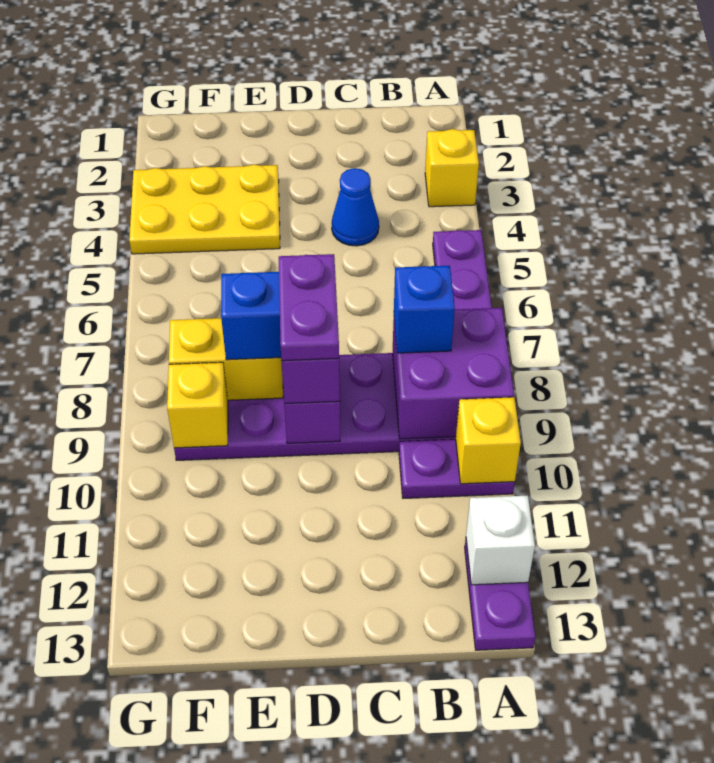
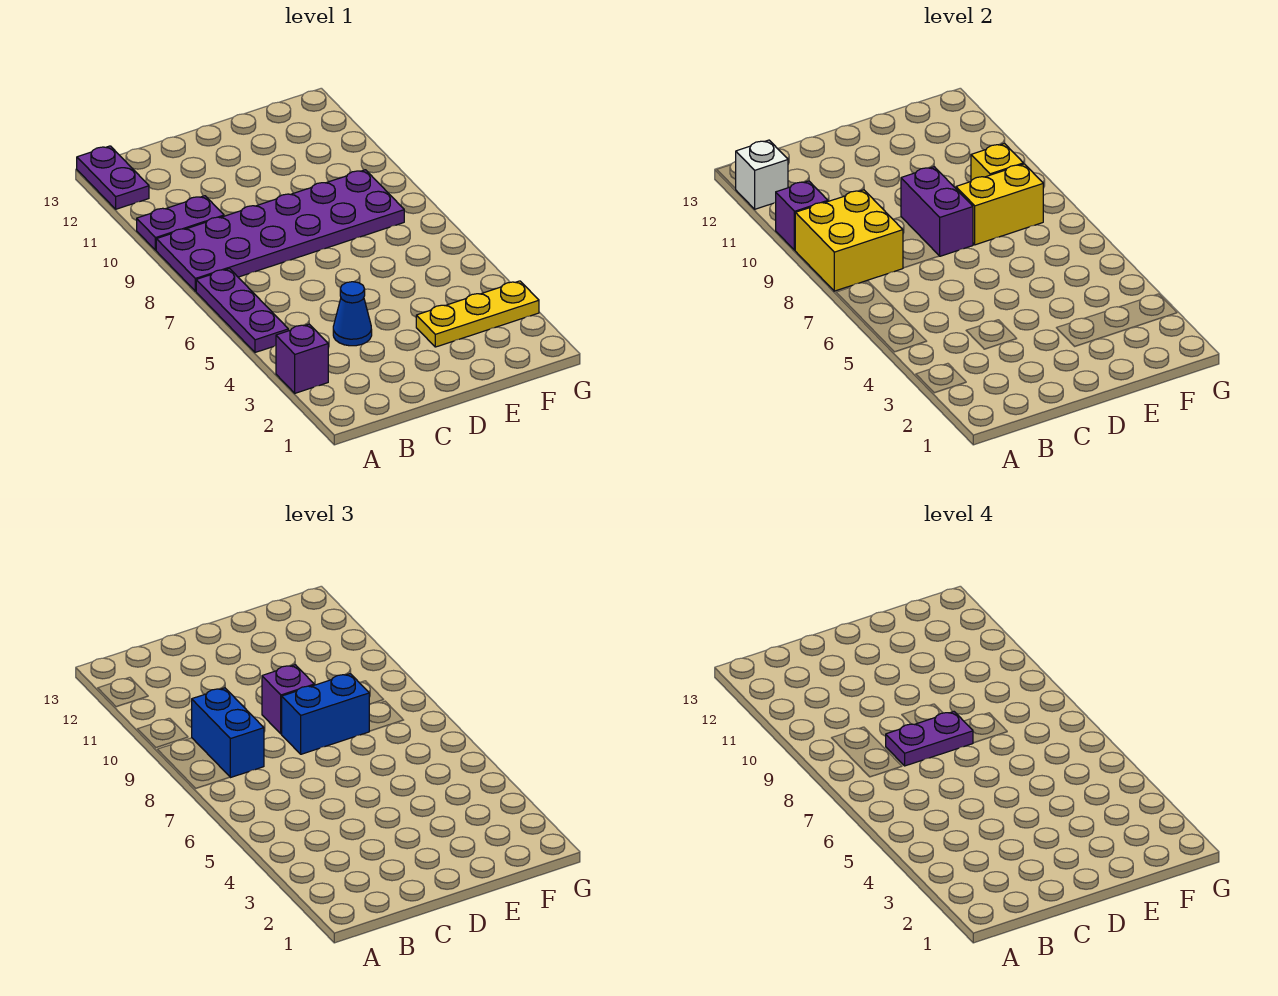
yellow brick A3 level 1 -> purple brick A3 level 1
purple brick A8:B9 level 2 -> yellow brick A8:B9 level 2
yellow brick A10 level 2 -> purple brick A10 level 2
blue brick B8 level 3 -> blue brick B8:B9 level 3
purple plate D8:D9 level 4 -> purple plate C8:D8 level 4
yellow plate E3:G4 level 1 -> yellow plate E3:G3 level 1

